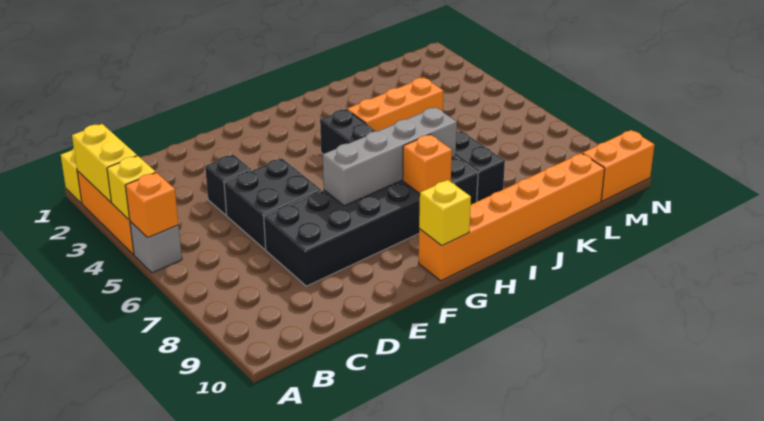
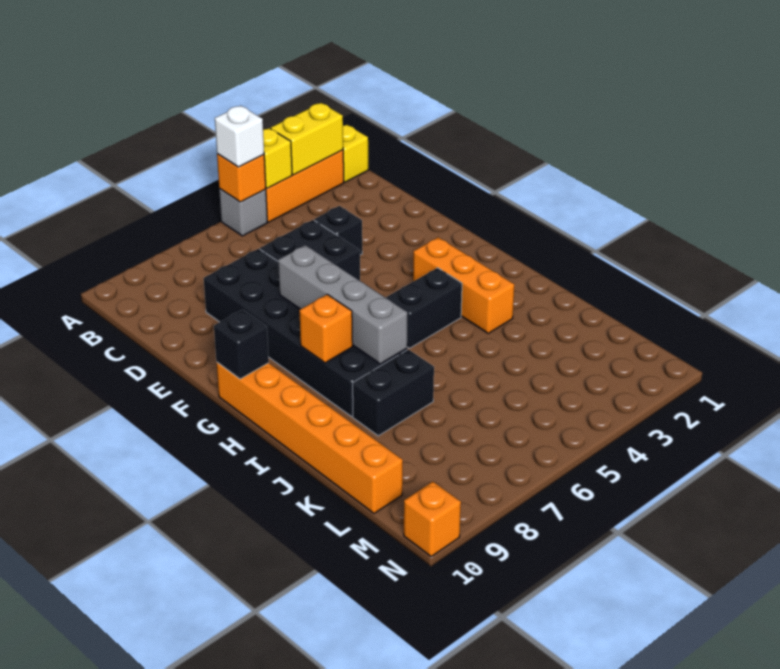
none -> white brick A5 level 3
yellow brick G10 level 2 -> black brick G10 level 2
orange brick I4:K4 level 1 -> orange brick G3:I3 level 1
orange brick M10:N10 level 1 -> orange brick N10 level 1

